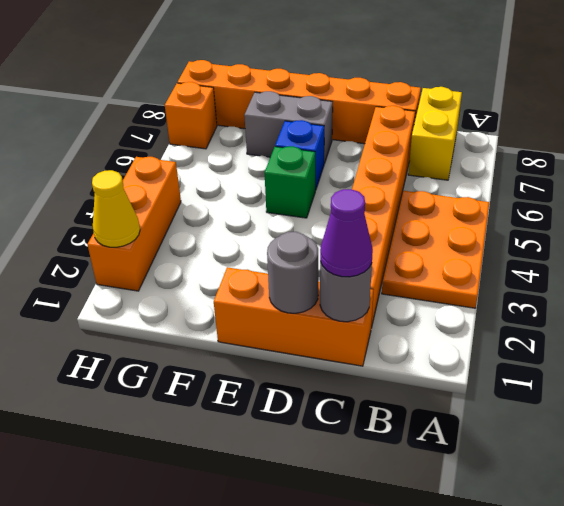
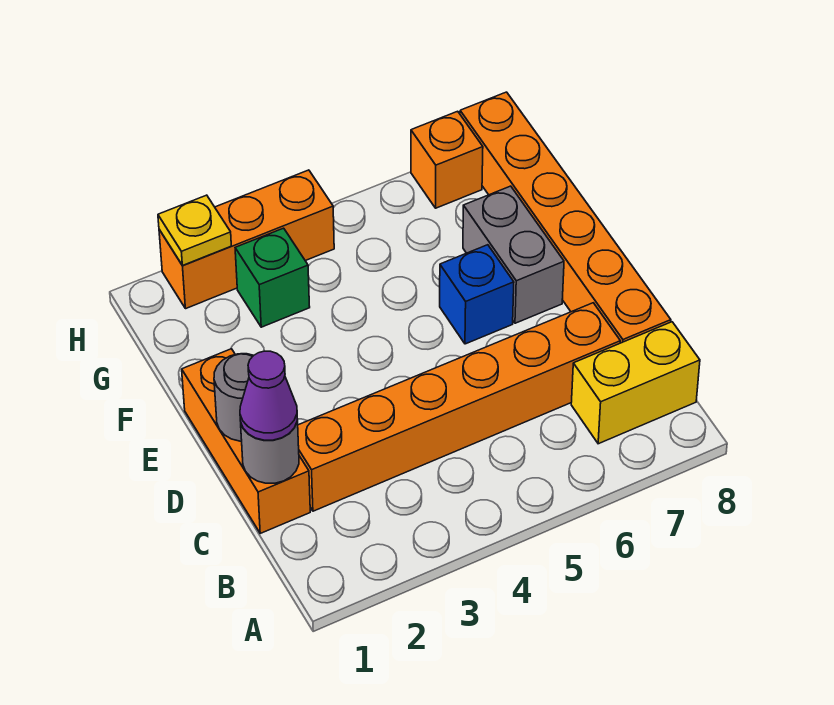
orange plate A3:B5 level 1 -> none
green brick E5 level 1 -> green brick G3 level 1
yellow cone H2 level 2 -> yellow plate H2 level 2

